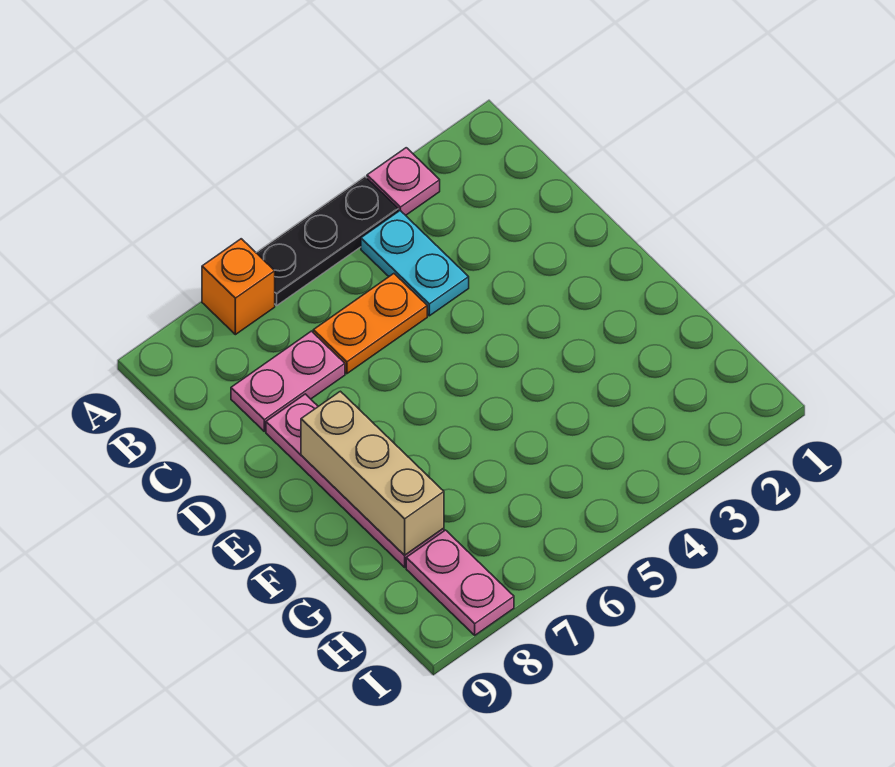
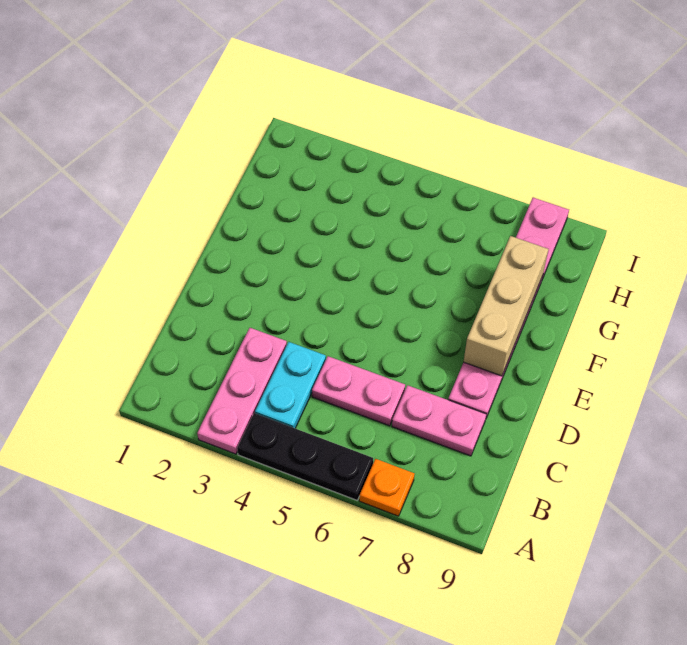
pink plate A3 level 1 -> pink plate A3:C3 level 1
orange brick A7 level 1 -> orange plate A7 level 1
orange plate C5:C6 level 1 -> pink plate C5:C6 level 1

